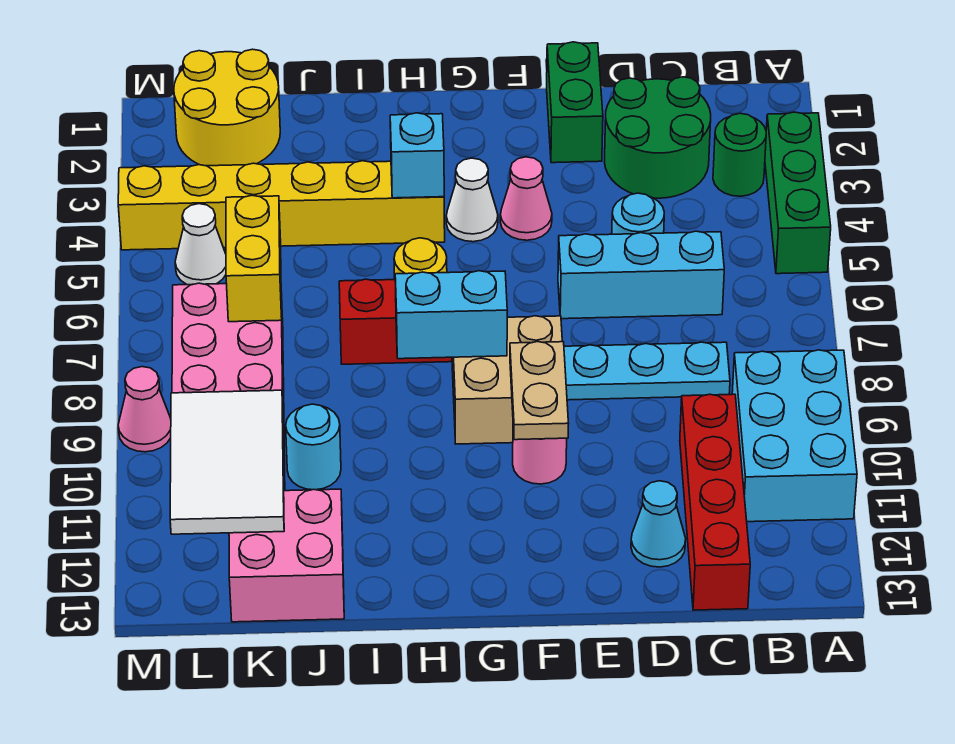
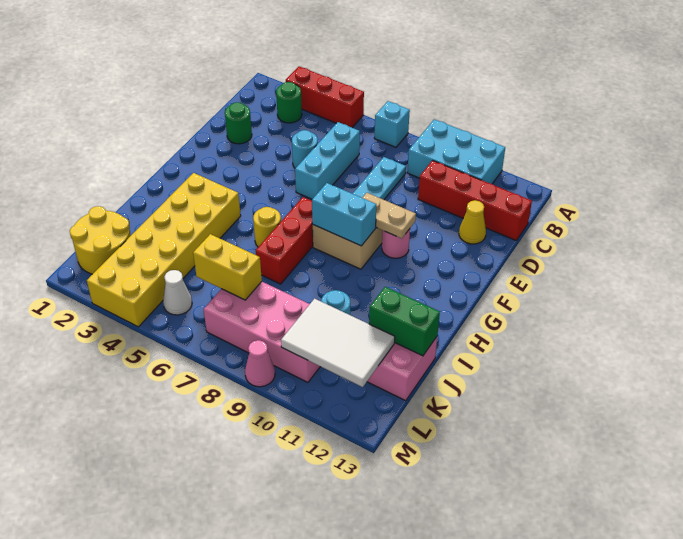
green brick A3:A5 level 1 -> red brick A3:A5 level 1
green round brick C2:D3 level 1 -> green round brick D2 level 1
cyan cone D12 level 1 -> yellow cone D12 level 1
green brick E1:E2 level 1 -> green brick J12:J13 level 2
pink cone F4 level 1 -> none
white cone G4 level 1 -> none
cyan brick G8:H8 level 2 -> cyan brick G8:G9 level 2
yellow brick H4:M4 level 1 -> yellow brick H3:M4 level 1
cyan brick H4 level 2 -> cyan brick A7 level 1

